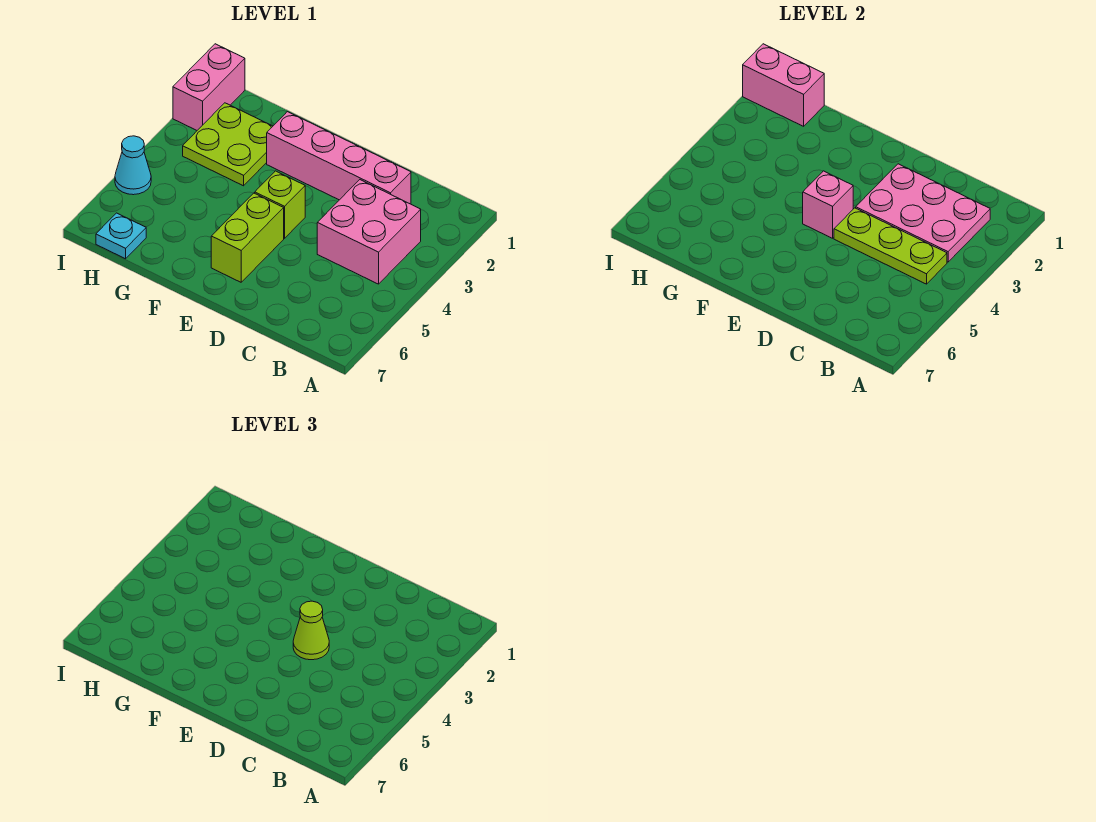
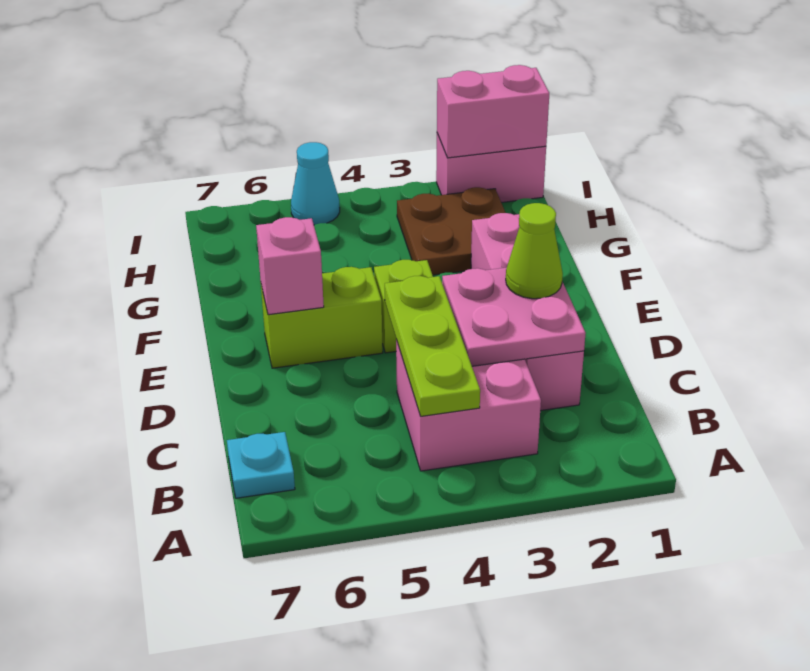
pink plate B2:D3 level 2 -> pink plate C2:D3 level 2
lime cone D4 level 3 -> lime cone D2 level 3
pink brick E4 level 2 -> pink brick E6 level 2
lime plate G2:H3 level 1 -> brown plate G2:H3 level 1
pink brick H1:I1 level 2 -> pink brick I1:I2 level 2
cyan plate H7 level 1 -> cyan plate B7 level 1

